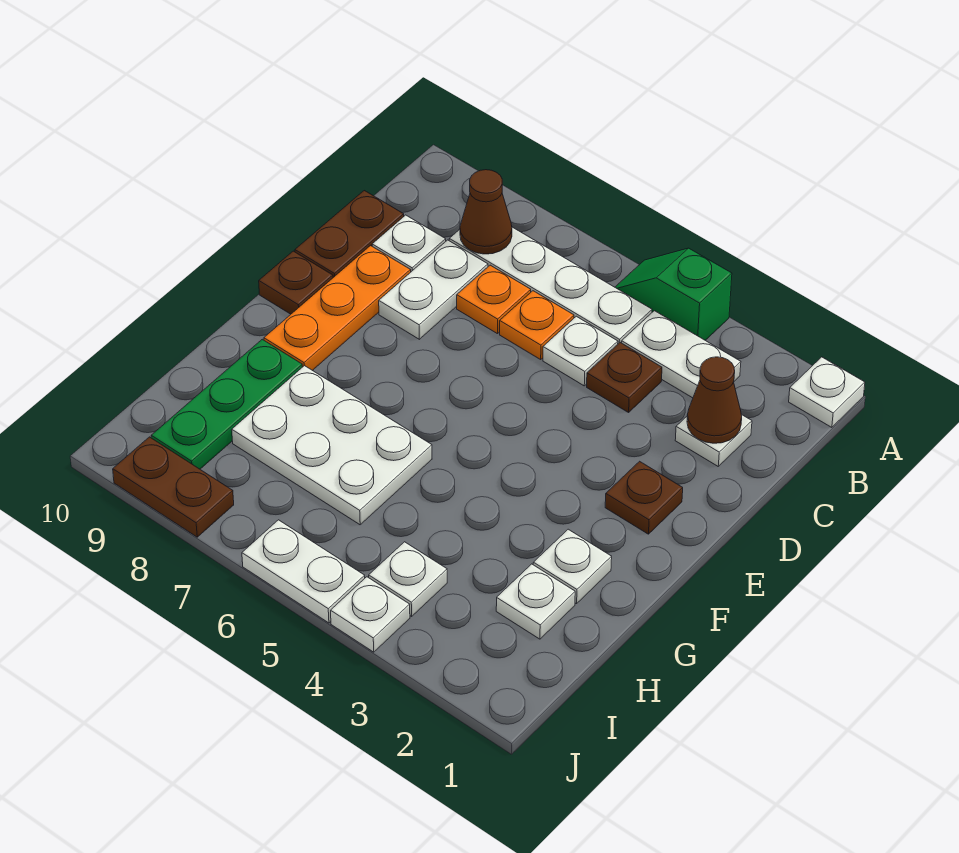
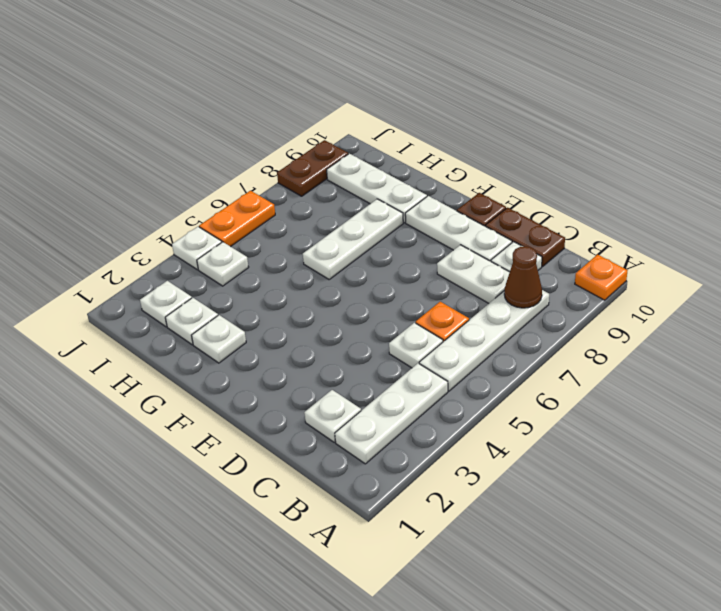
white plate A1 level 1 -> white plate I2 level 1
green slope A4:A5 level 1 top 4 -> none
white plate B3:B4 level 1 -> white plate B2:B4 level 1
brown cone C2 level 2 -> none
brown plate C4 level 1 -> none
orange plate C7 level 1 -> orange plate A10 level 1
orange plate D9:F9 level 1 -> white plate D9:F9 level 1
brown plate E2 level 1 -> none
white plate G6:H8 level 1 -> white plate G6:G8 level 1
green plate G9:I9 level 1 -> white plate G9:I9 level 1
white plate J5:J6 level 1 -> orange plate J5:J6 level 1

